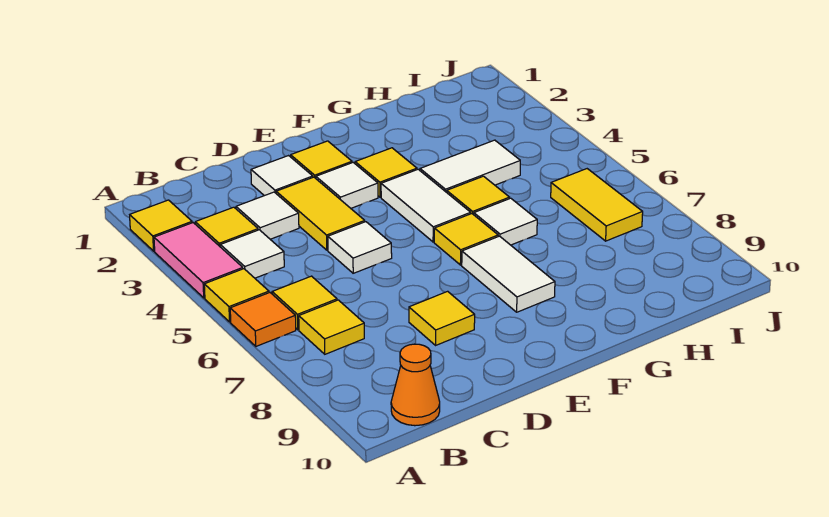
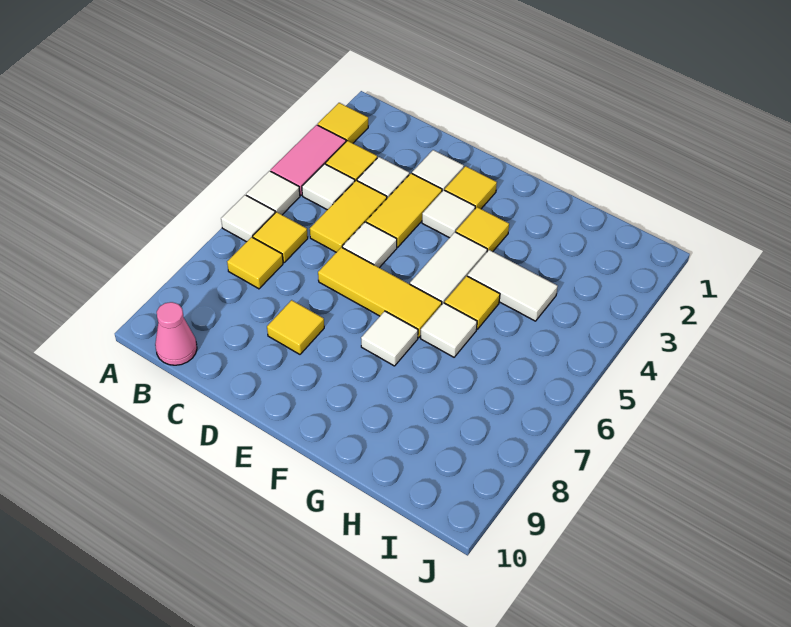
yellow tile A5 level 1 -> white tile A5 level 1
orange tile A6 level 1 -> white tile A6 level 1
orange cone B10 level 1 -> pink cone B10 level 1
yellow tile F6 level 1 -> yellow tile D6:F6 level 1
white tile F7:F8 level 1 -> white tile F7 level 1
yellow tile I6:I7 level 1 -> yellow tile C4:C5 level 1

